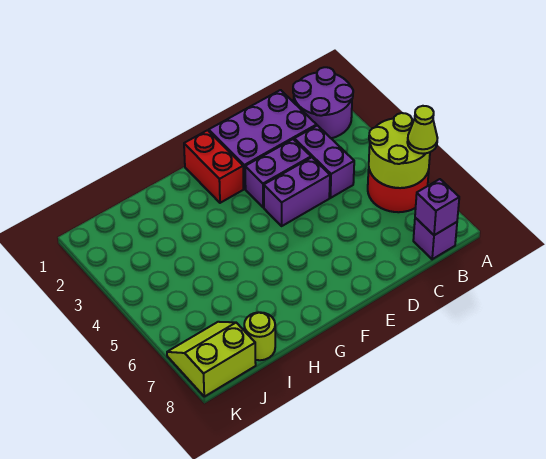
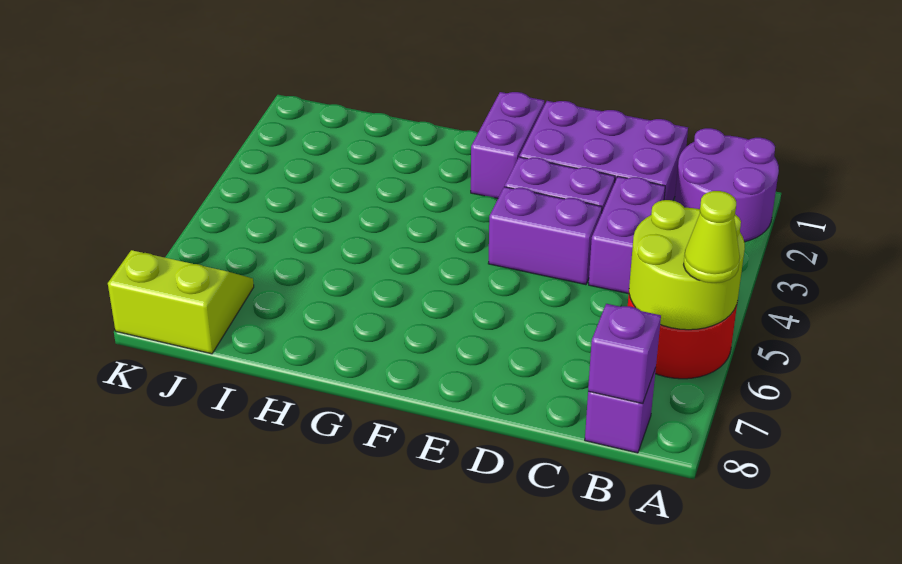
red brick F1:F2 level 1 -> purple brick F1:F2 level 1
lime round brick I8 level 1 -> none

